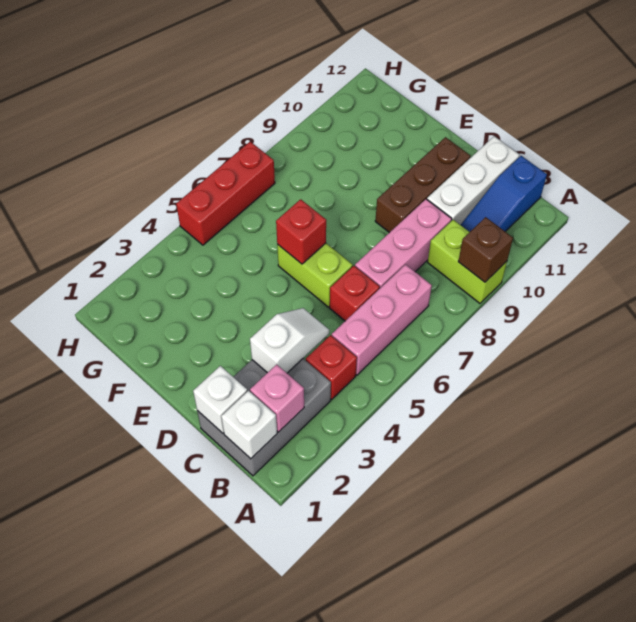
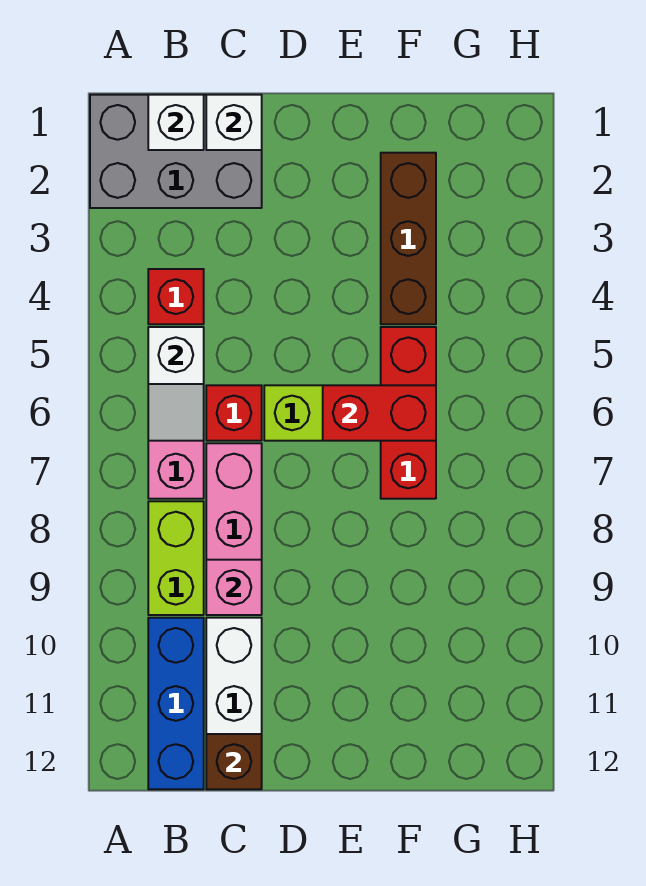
lime brick A9:B9 level 1 -> lime brick B8:B9 level 1
brown brick A9 level 2 -> brown brick C12 level 2
grey brick B1:C3 level 1 -> grey brick A1:C2 level 1
pink brick B2 level 2 -> pink brick C9 level 2
blue slope B10:B12 level 1 top 12 -> blue brick B10:B12 level 1
white slope C3:C4 level 2 top 3 -> white slope B5:B6 level 2 top 5
brown brick D9:D11 level 1 -> brown brick F2:F4 level 1
red brick E6 level 2 -> red brick E6:F6 level 2
red brick H5:H7 level 1 -> red brick F5:F7 level 1

